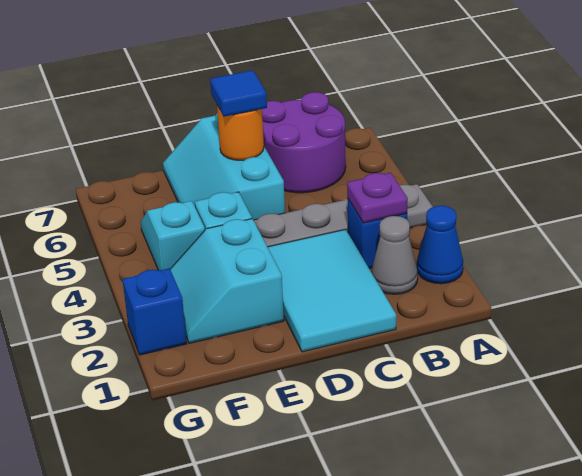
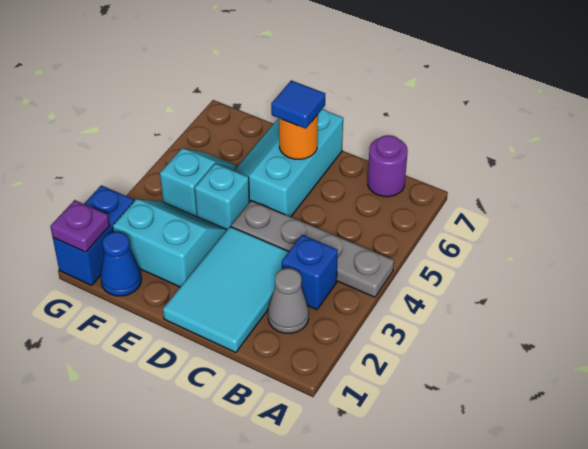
blue cone A2 level 1 -> blue cone F1 level 1
purple plate B3 level 2 -> purple plate G1 level 2
purple round brick B6:C7 level 1 -> purple round brick B7 level 1
cyan slope E2:F3 level 1 top E -> cyan slope E2:F3 level 1 top 2
blue brick G2 level 1 -> blue brick G1:G2 level 1

